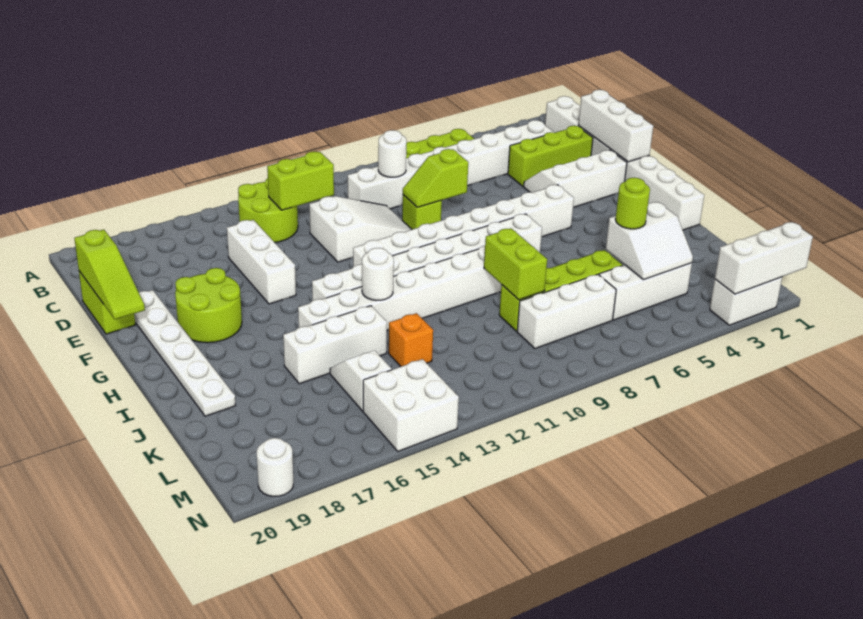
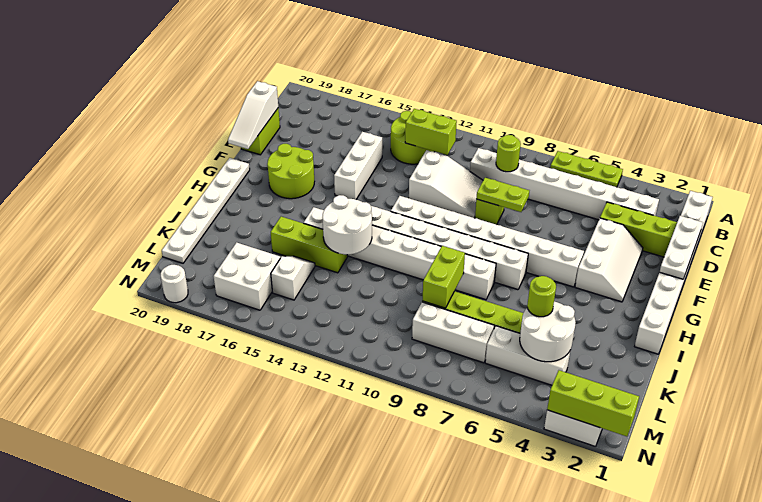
white round brick C9 level 2 -> lime round brick C9 level 2
white brick D1:F1 level 2 -> white plate D1:F1 level 2
lime slope D20:F20 level 2 top D -> white slope D20:F20 level 2 top D
white slope E2:F4 level 1 top F -> white slope E3:G4 level 1 top 4
lime slope E8:E9 level 2 top 8 -> lime plate E8:E9 level 2
white plate E19:J19 level 1 -> white plate G20:L20 level 1
white round brick I13 level 2 -> white round brick I13:J14 level 2
white brick J14:J16 level 1 -> lime brick J14:J16 level 1
white slope K4:L5 level 2 top K -> white round brick K4:L5 level 2
orange brick K13 level 1 -> none
white brick M14:N15 level 1 -> white brick L16:M17 level 1
white brick N1:N3 level 2 -> lime brick N1:N3 level 2

